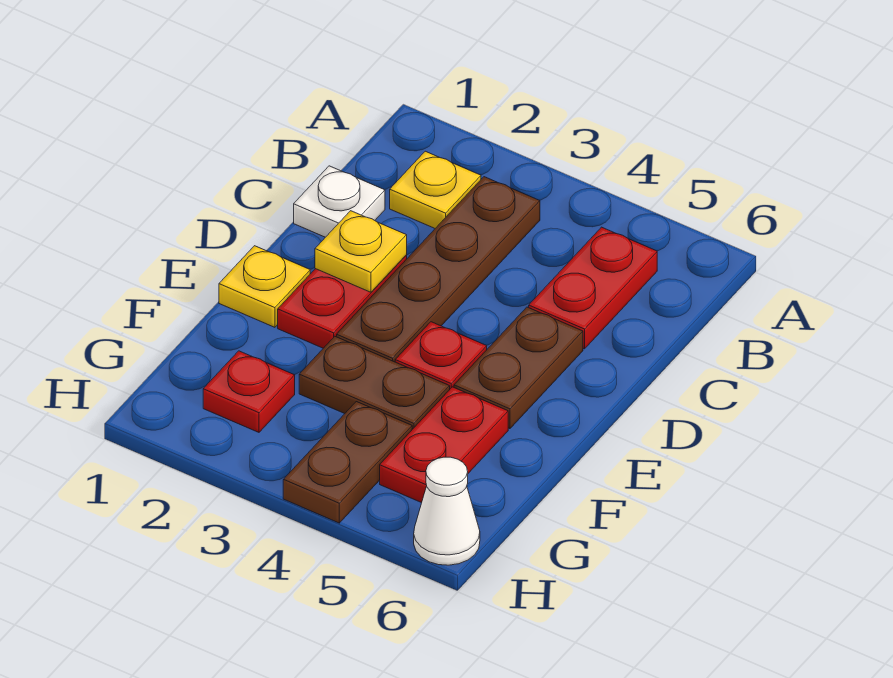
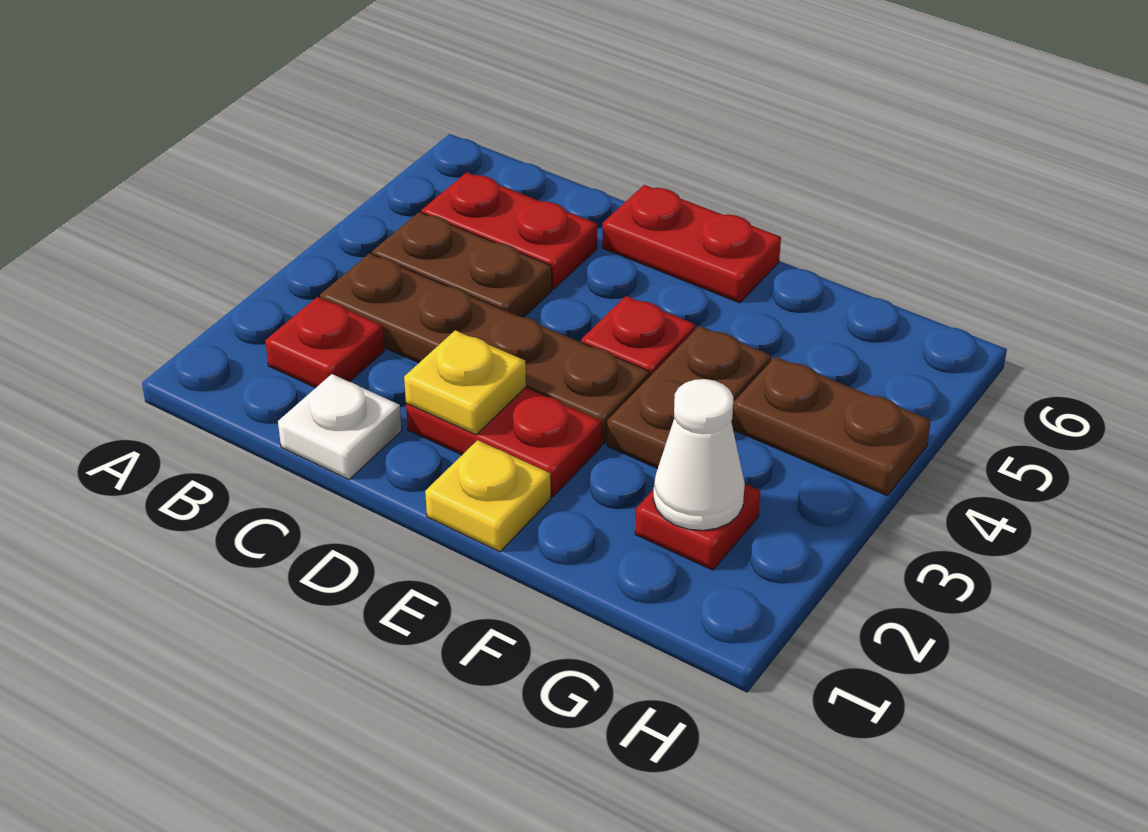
yellow plate B2 level 1 -> red plate B2 level 1
brown plate D5:E5 level 1 -> brown plate B4:C4 level 1
red plate F5:G5 level 1 -> red plate D6:E6 level 1
white cone H6 level 1 -> white cone G2 level 2

